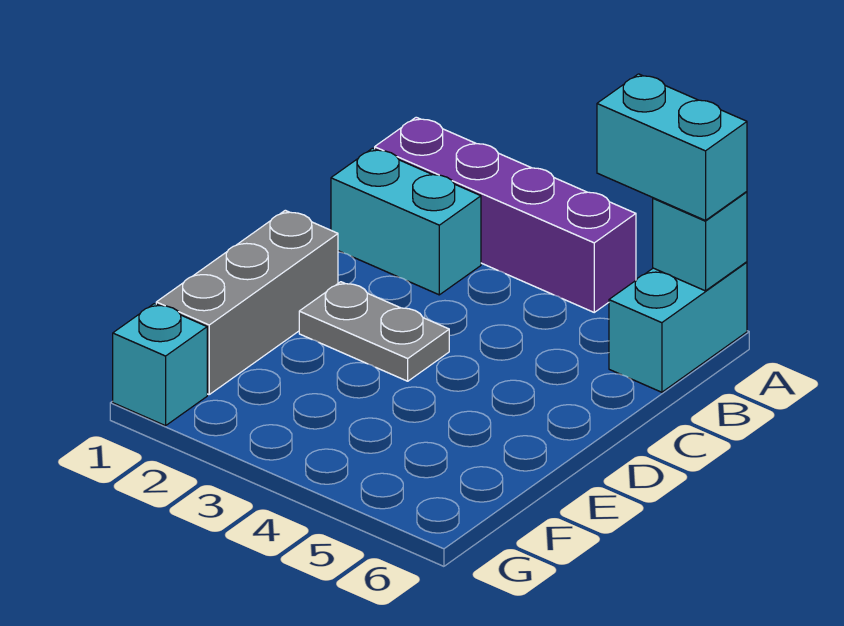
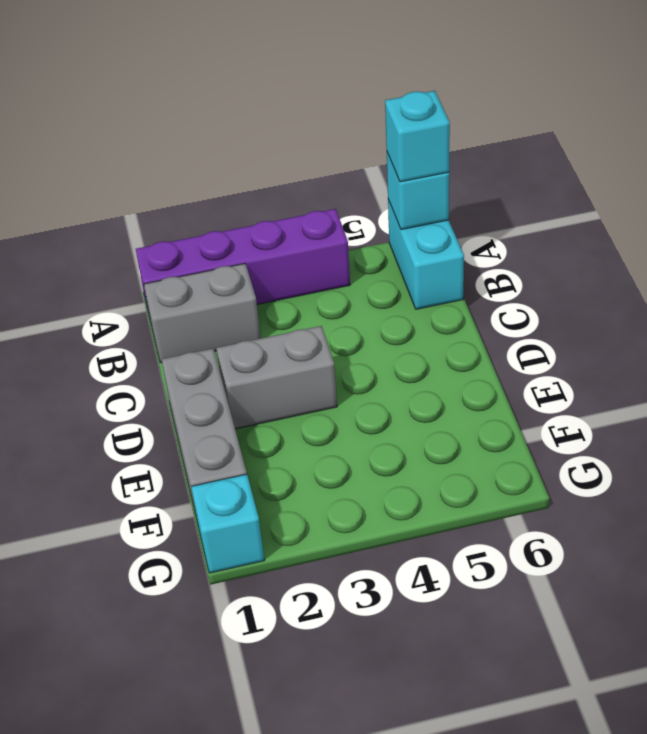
cyan brick A5:A6 level 3 -> cyan brick A6 level 3
cyan brick B1:B2 level 1 -> grey brick B1:B2 level 1
grey plate D2:D3 level 1 -> grey brick D2:D3 level 1

